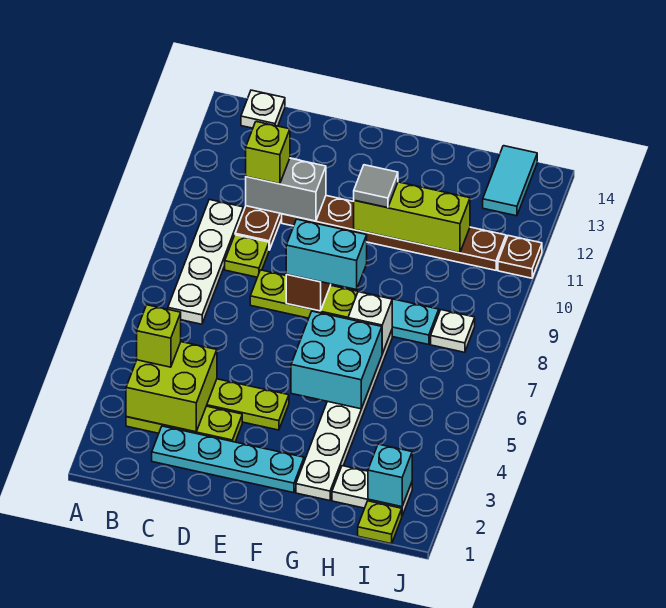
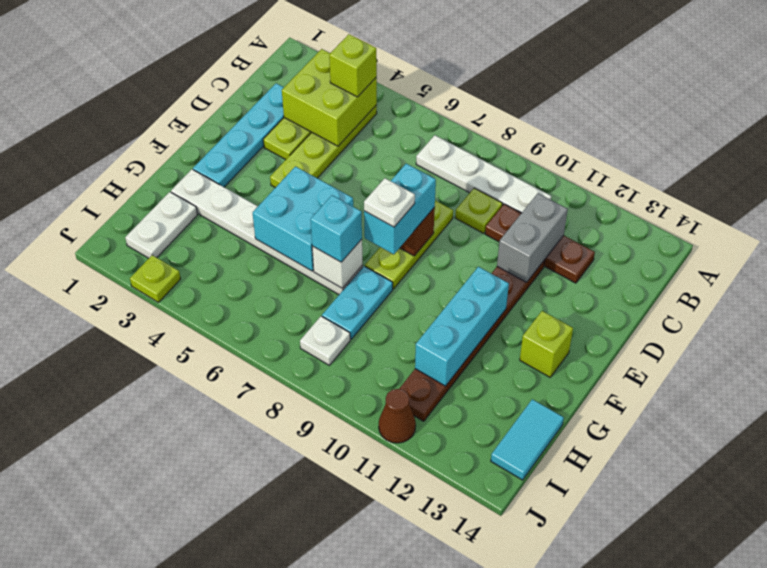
white plate B14 level 1 -> white plate F8 level 4
lime brick C11 level 3 -> lime brick F13 level 1
lime brick F11:H11 level 2 -> cyan brick F11:H11 level 2
grey tile F11 level 3 -> none
lime plate I1 level 1 -> lime plate J3 level 1
cyan brick I2 level 2 -> cyan brick G7 level 3
cyan tile I13:I14 level 1 -> cyan tile H14:I14 level 1
brown plate J11 level 1 -> brown cone J11 level 1

